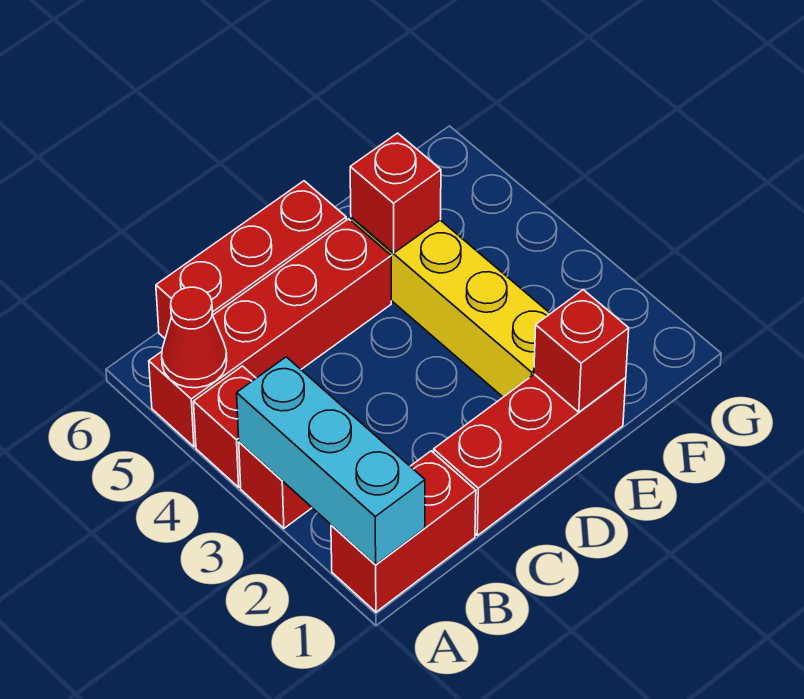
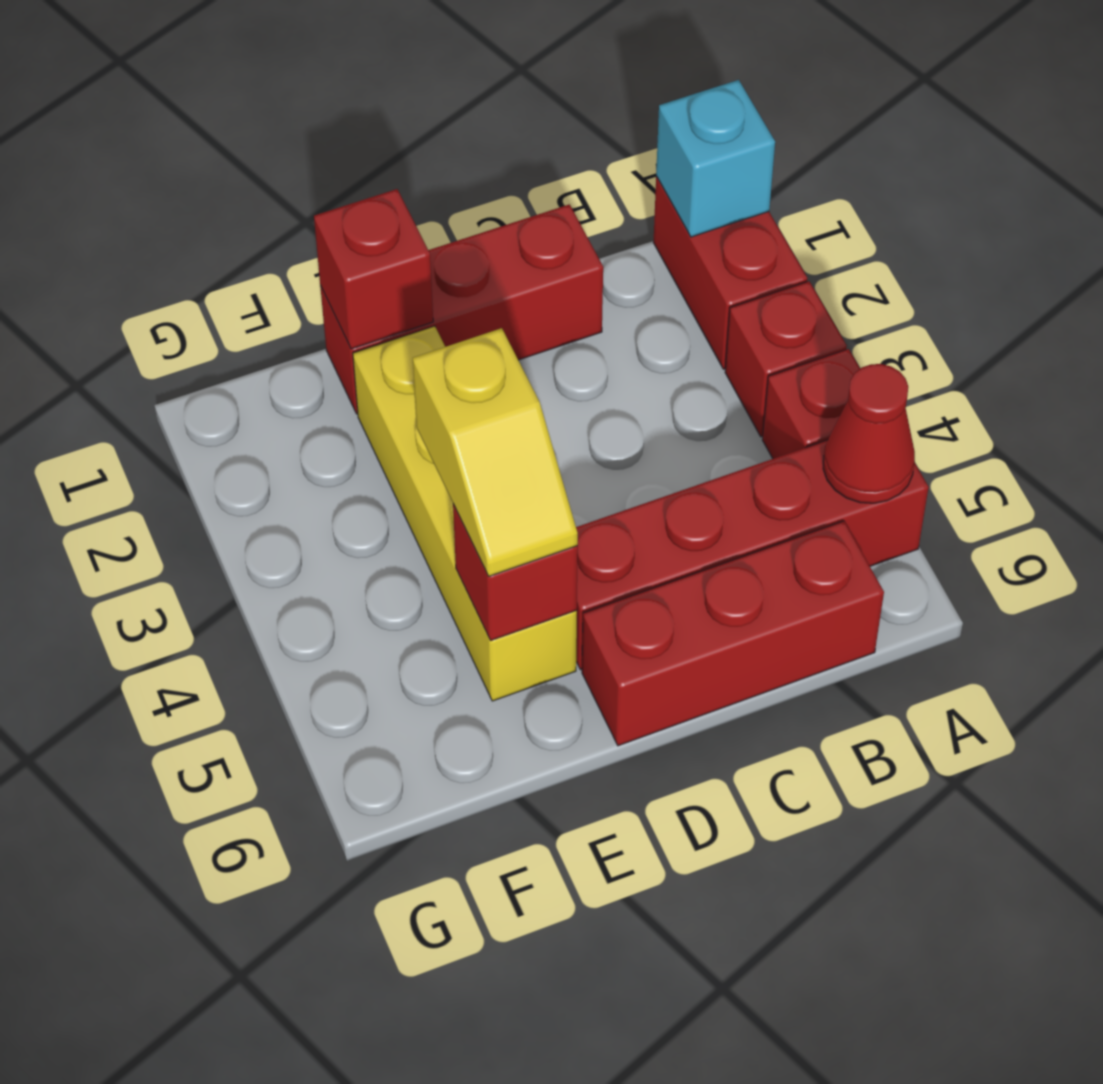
red brick A1:B1 level 1 -> red brick A1:A2 level 1
cyan brick A1:A3 level 2 -> cyan brick A1 level 2
none -> yellow slope E4:E5 level 3 top 4

